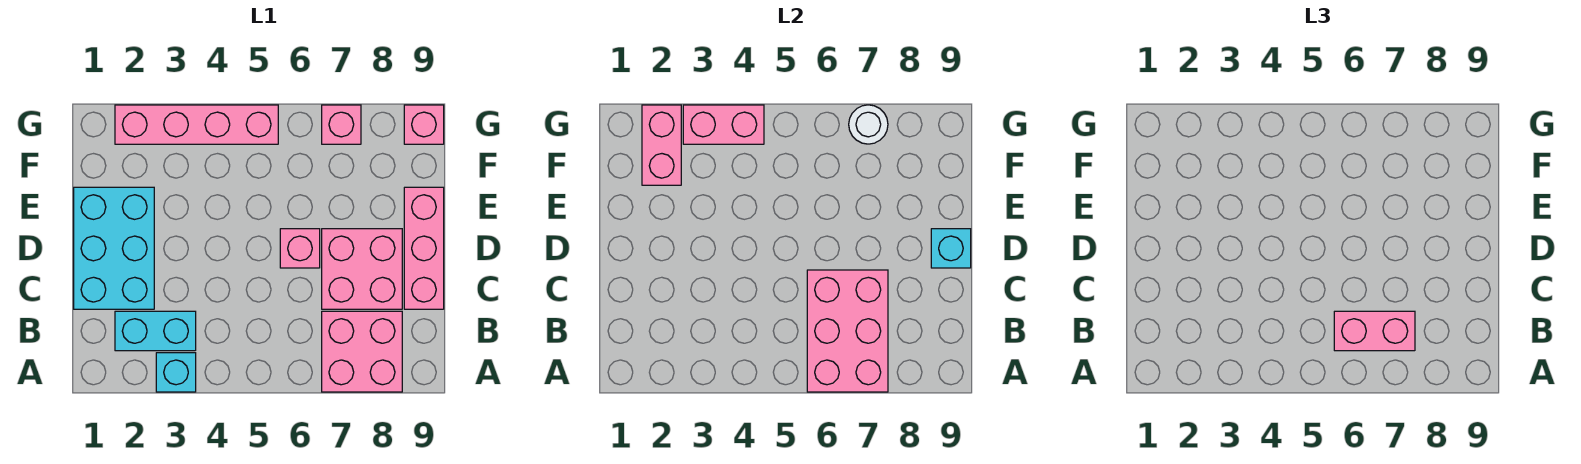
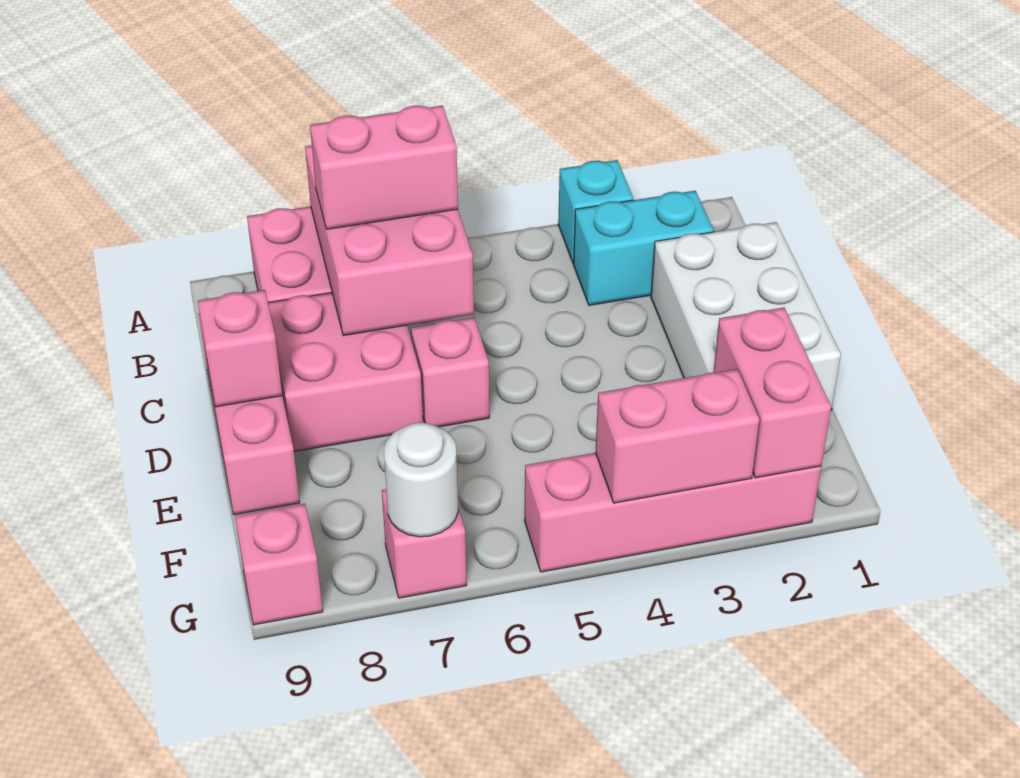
cyan brick C1:E2 level 1 -> white brick C1:E2 level 1
cyan brick D9 level 2 -> pink brick D9 level 2

